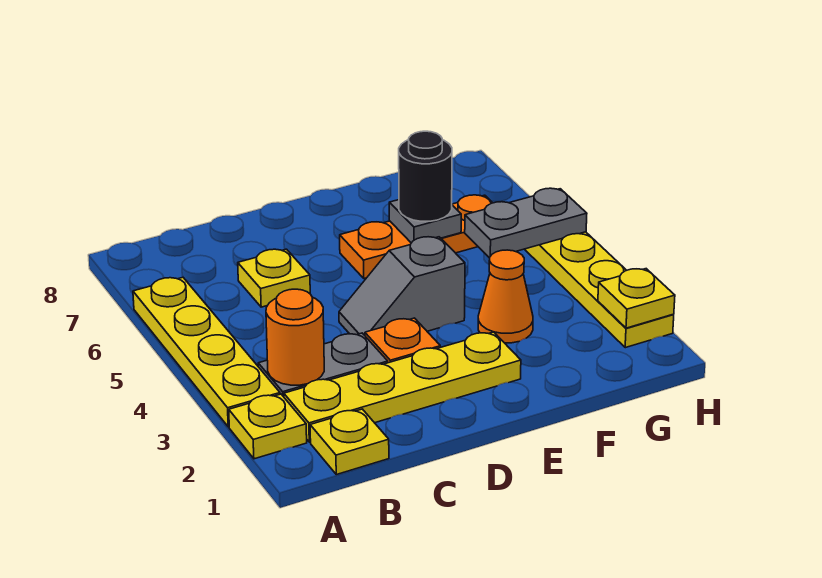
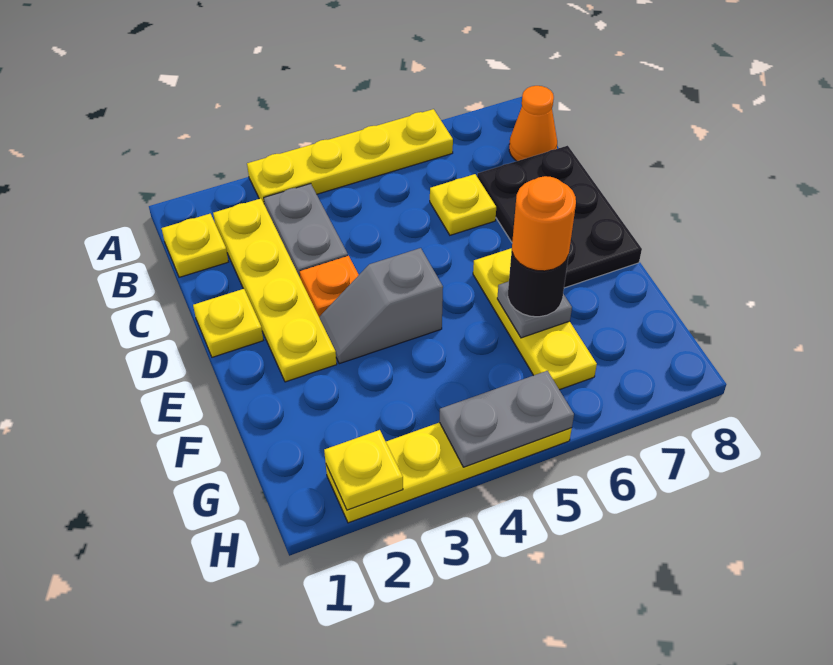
yellow plate A2 level 1 -> yellow plate D1 level 1
orange round brick B3 level 2 -> orange round brick F6 level 4
none -> black plate C7:E8 level 1
grey slope D4:E4 level 1 top E -> grey slope E3:E4 level 1 top 4
orange plate E6:G6 level 1 -> yellow plate E6:G6 level 1
orange cone F3 level 1 -> orange cone B8 level 1
grey plate G5:H5 level 2 -> grey plate H4:H5 level 2

